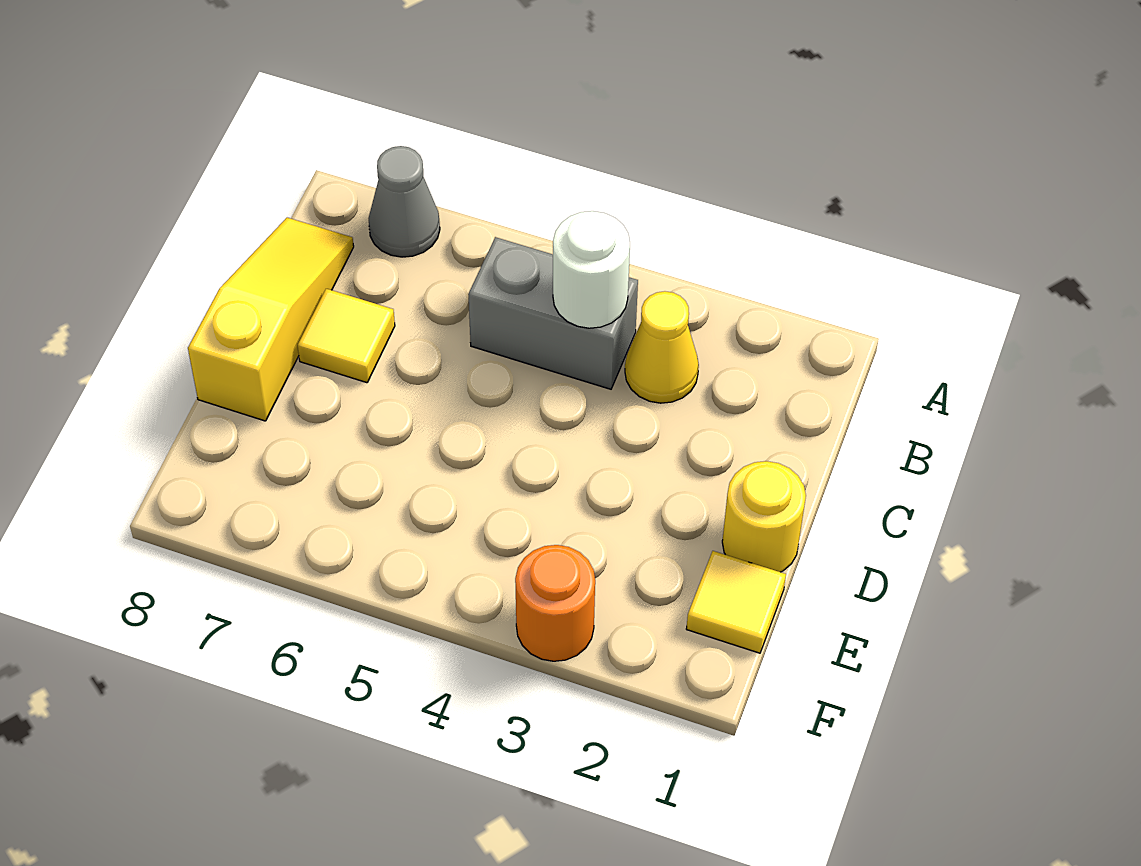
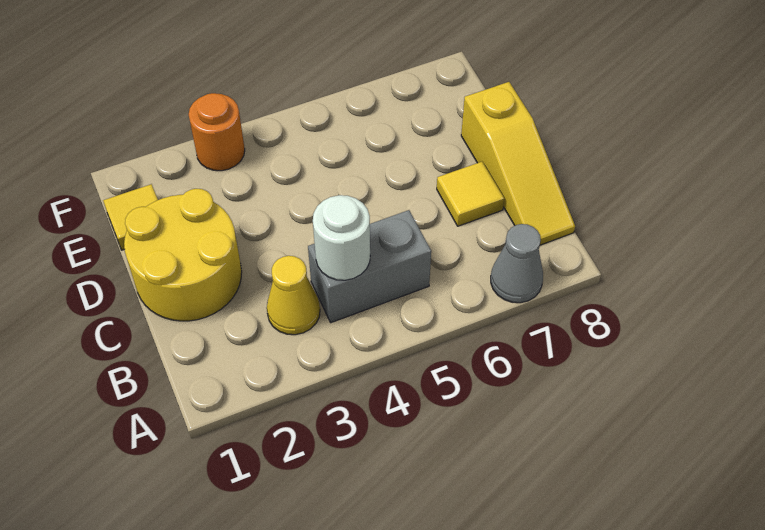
yellow round brick D1 level 1 -> yellow round brick C1:D2 level 1

